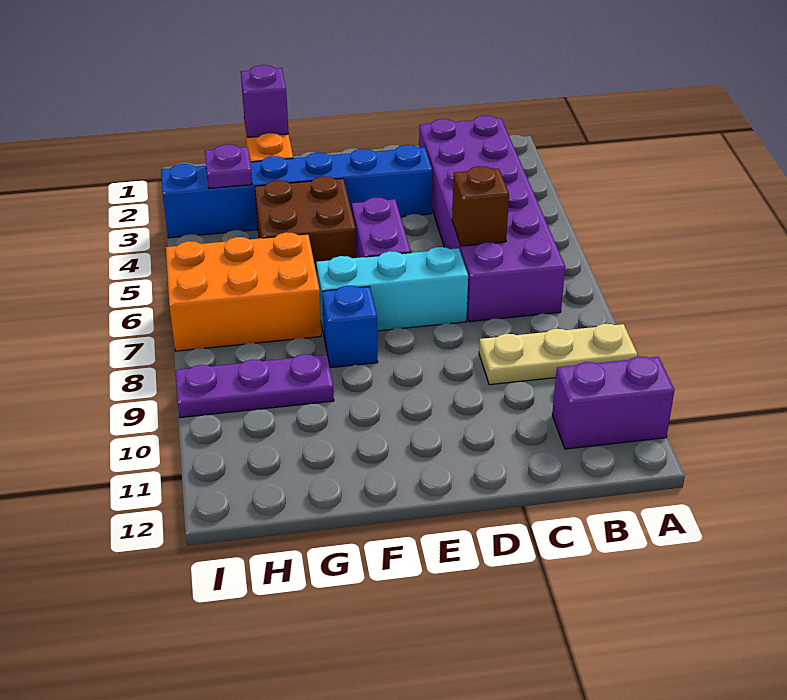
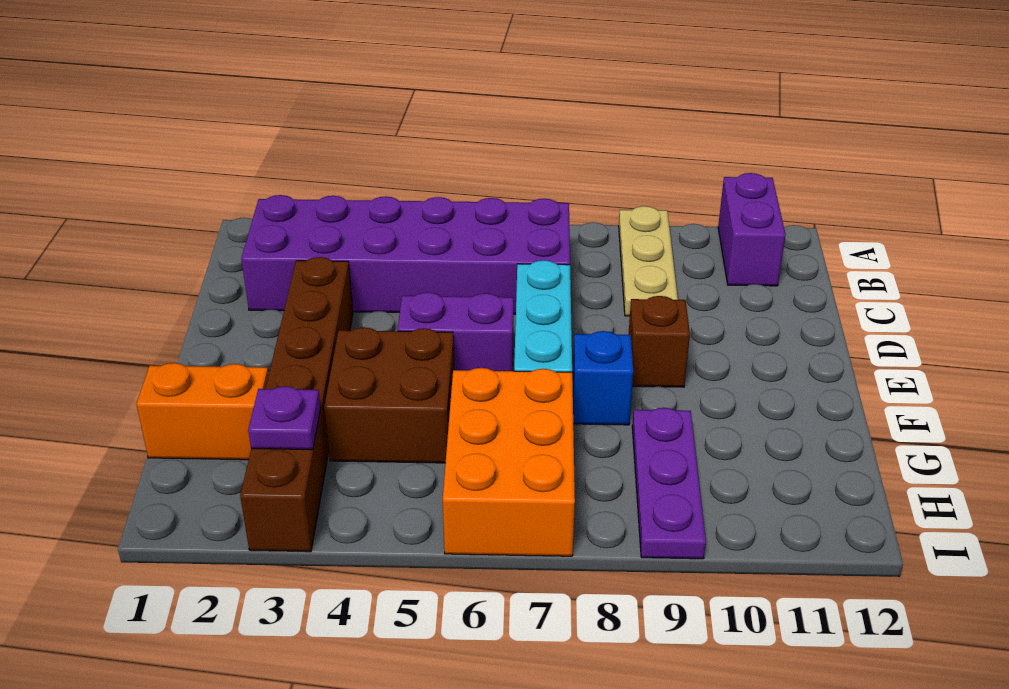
brown brick C6 level 2 -> brown brick E9 level 1
blue brick D3:I3 level 1 -> brown brick D3:I3 level 1
purple brick G1 level 2 -> none

